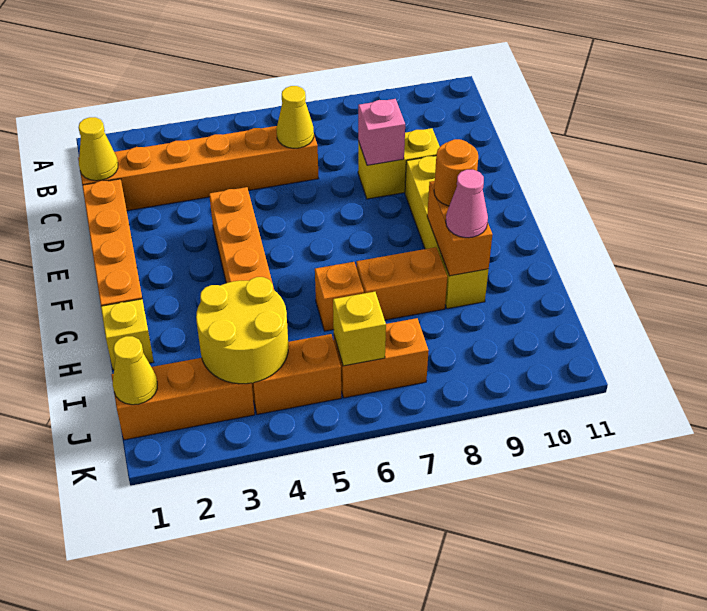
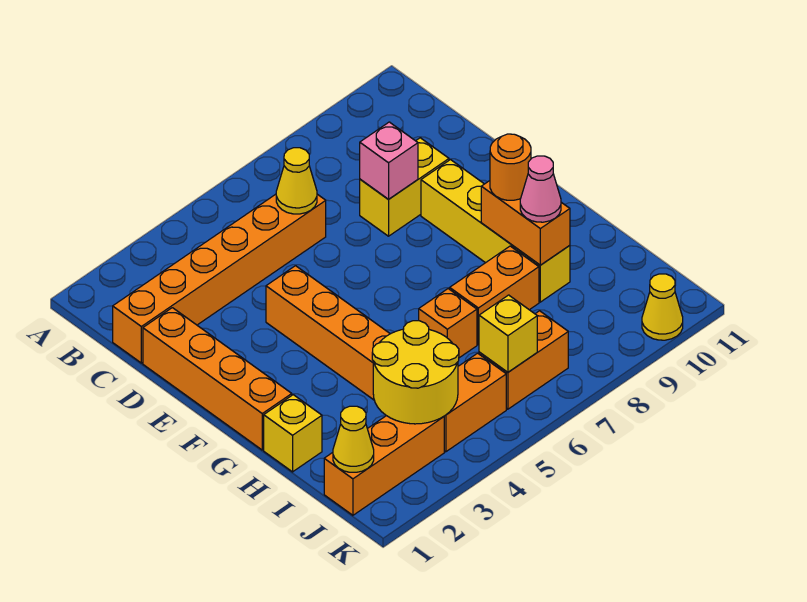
yellow cone C1 level 2 -> yellow cone K10 level 1

